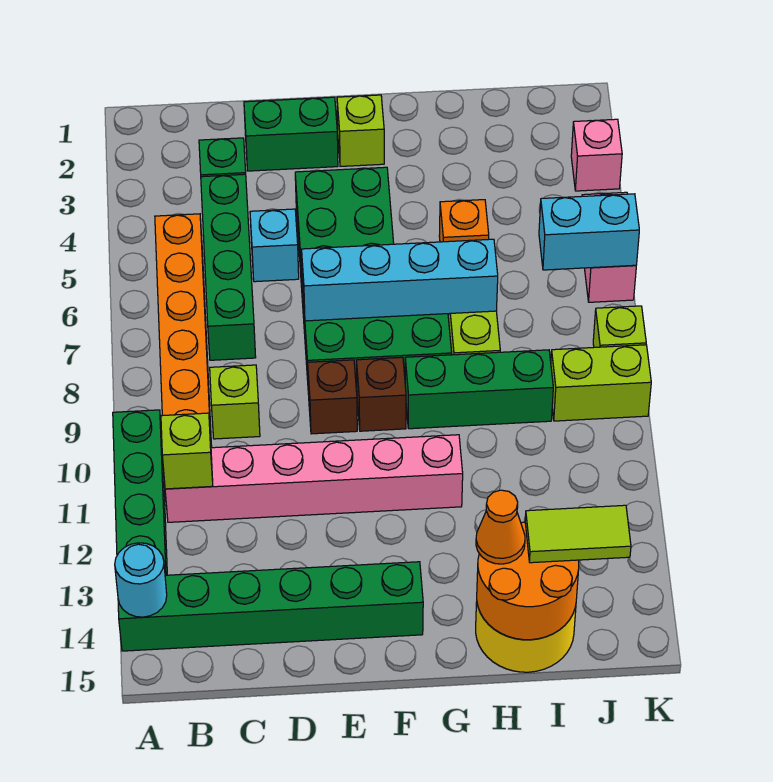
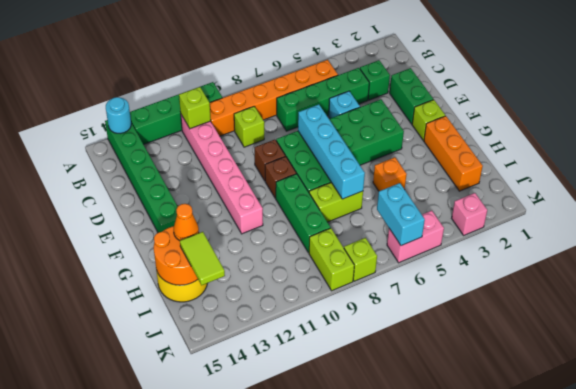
none -> orange brick G2:I2 level 1

